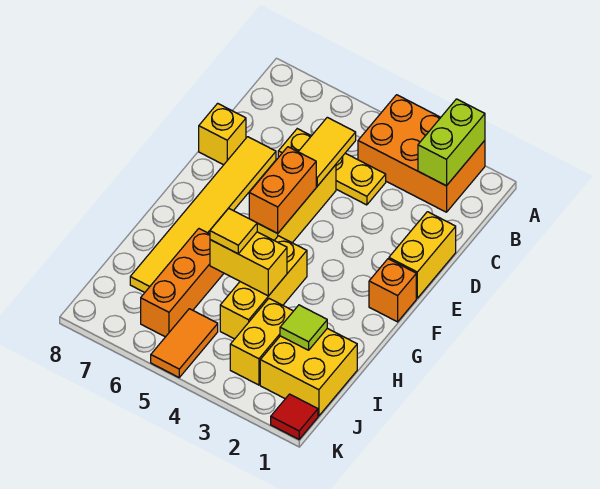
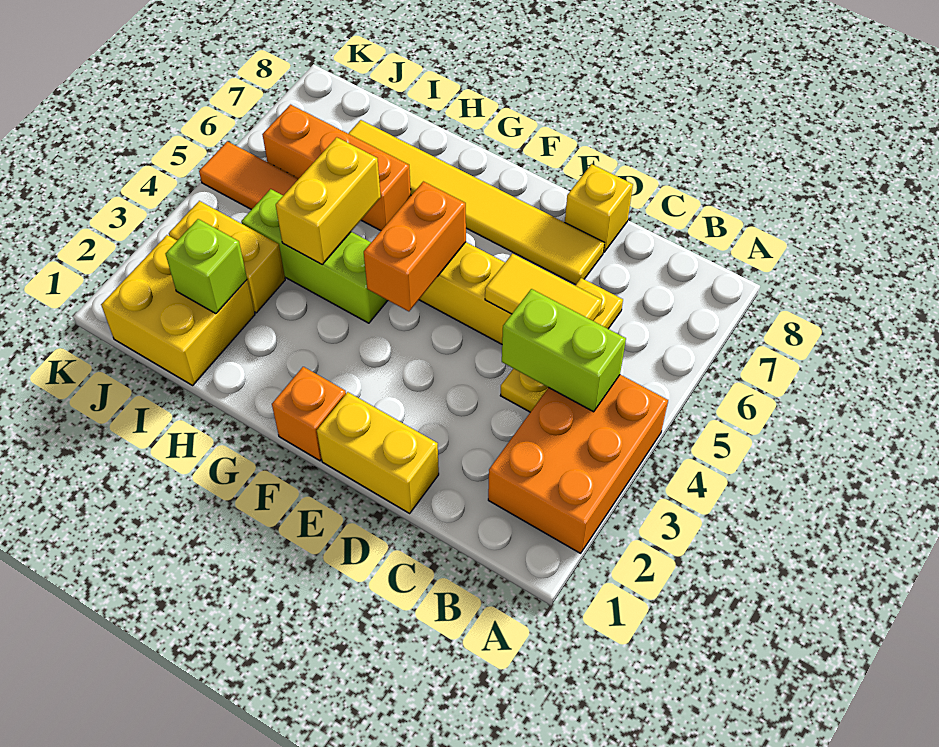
lime brick A2:B2 level 2 -> lime brick B4:C4 level 2
orange brick E5:F5 level 2 -> orange brick F4:F5 level 2
yellow brick G4:I4 level 1 -> lime brick G4:I4 level 1
yellow tile H5 level 3 -> none
lime tile I2 level 2 -> lime brick I2 level 2
red tile K1 level 1 -> none

